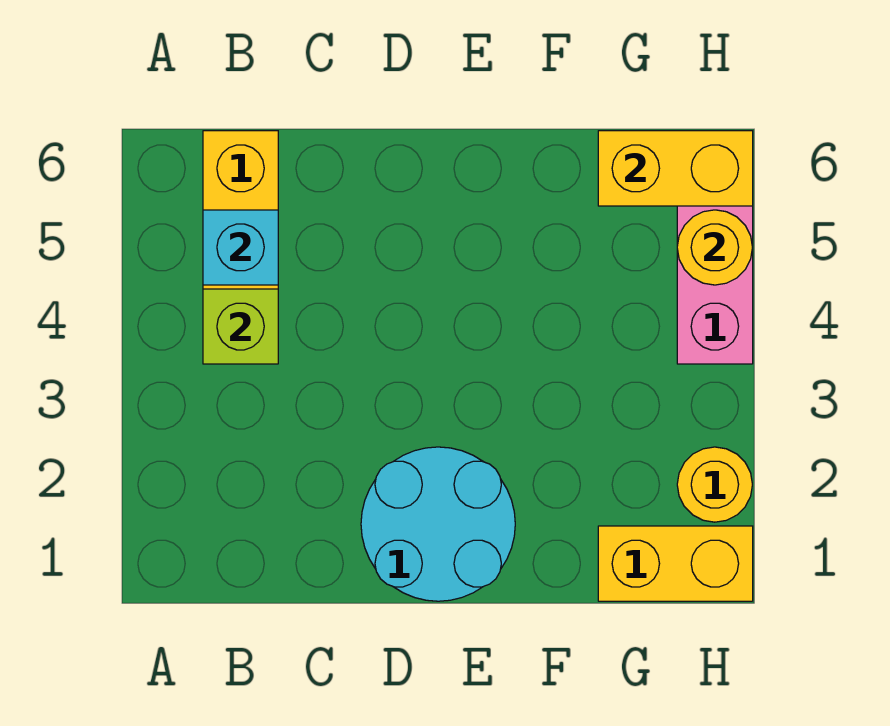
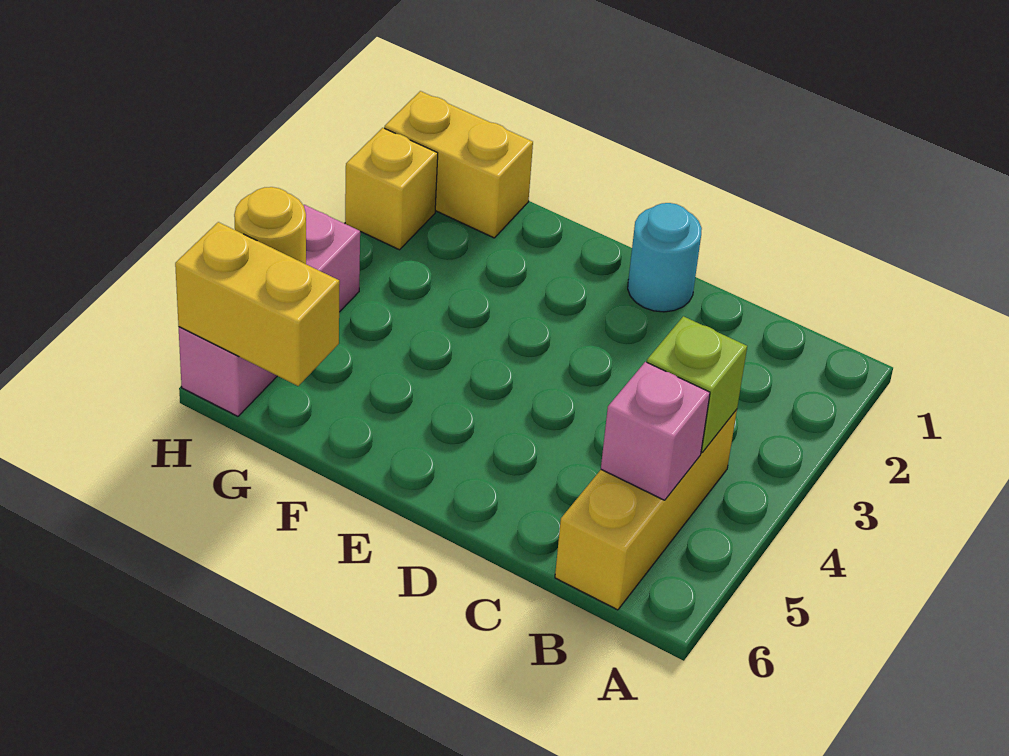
cyan brick B5 level 2 -> pink brick B5 level 2
cyan round brick D1:E2 level 1 -> cyan round brick D1 level 1
yellow round brick H2 level 1 -> yellow brick H2 level 1

